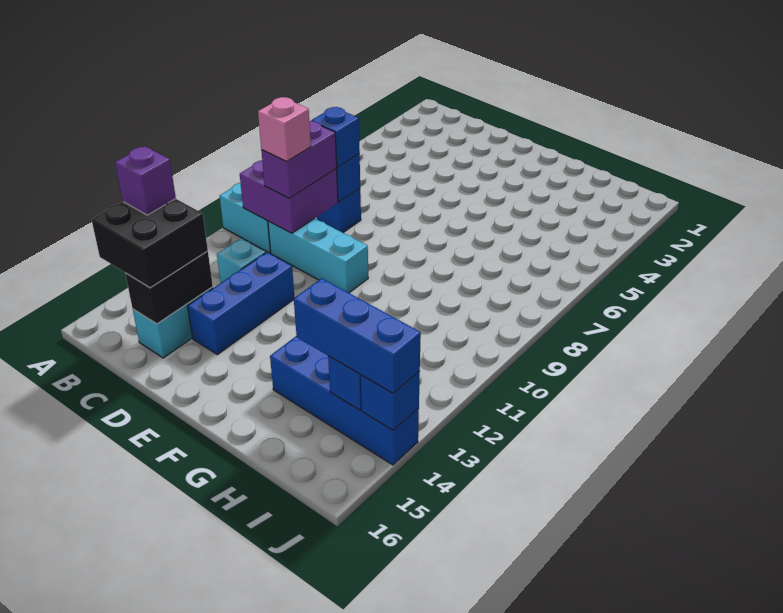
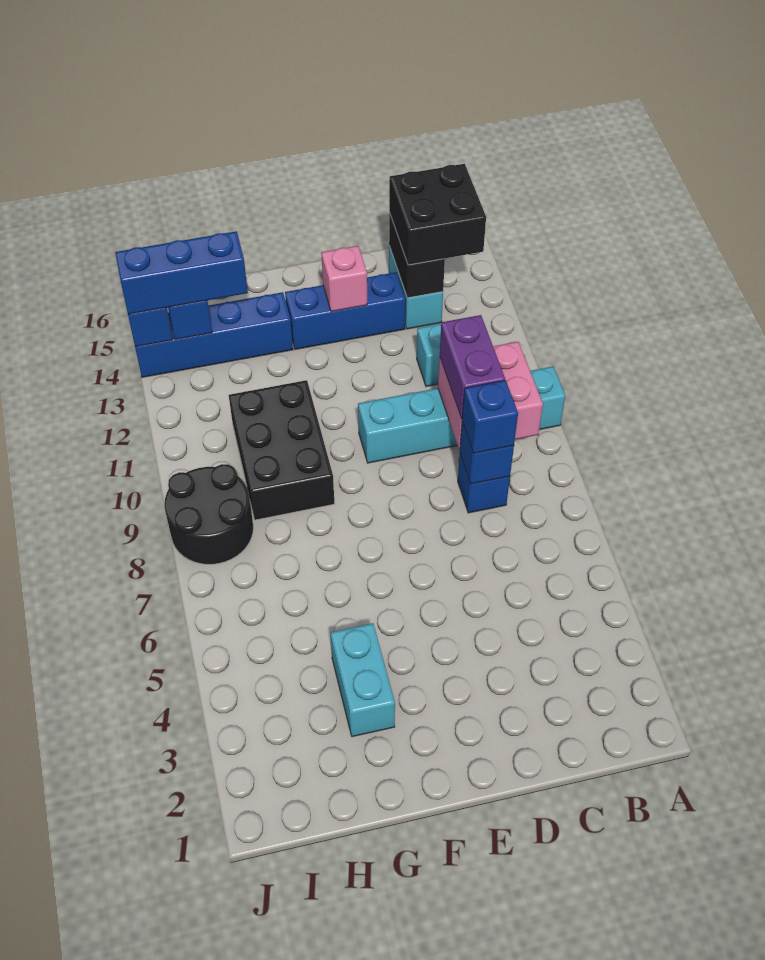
purple brick B9:C10 level 2 -> pink brick B9:C10 level 2
purple brick B14 level 4 -> none
pink brick C10 level 4 -> pink brick E14 level 2
blue brick D12:D14 level 1 -> blue brick D14:F14 level 1
none -> cyan brick G3:G4 level 1
none -> black brick G9:H11 level 1
none -> black round brick I8:J9 level 1

